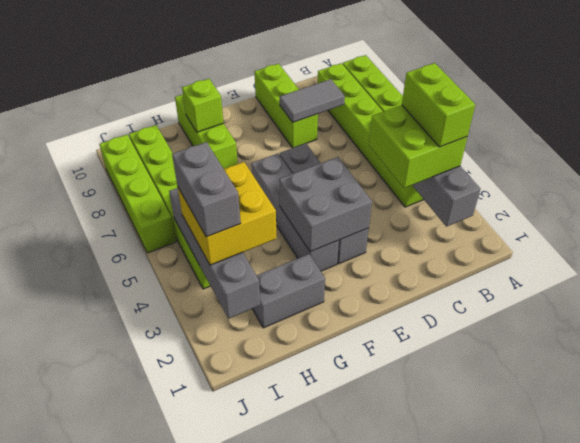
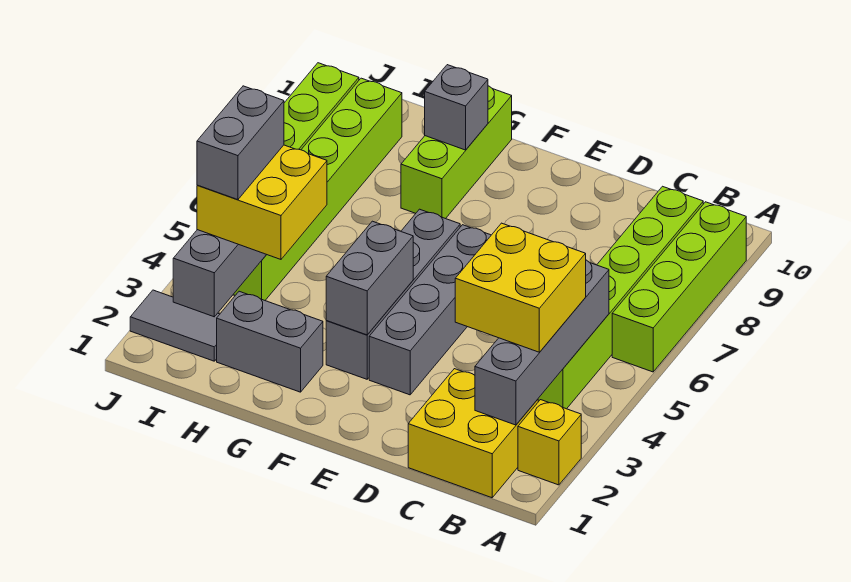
none -> yellow brick A2 level 1
none -> yellow brick B1:C2 level 1
lime brick B3:C4 level 3 -> yellow brick B3:C4 level 3
lime brick B3:B4 level 4 -> none
grey tile C8:D8 level 2 -> grey tile I2:J2 level 1
lime brick D8:D10 level 1 -> none
grey brick E3:F4 level 2 -> grey brick F3:F4 level 2
lime brick G9 level 2 -> grey brick G9 level 2

